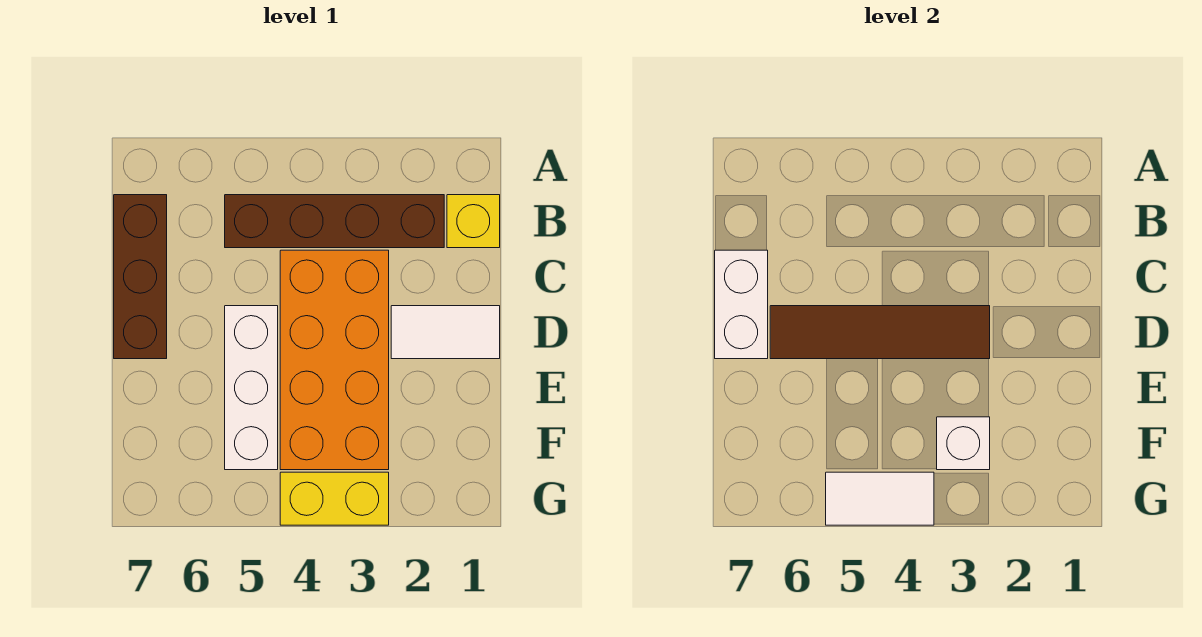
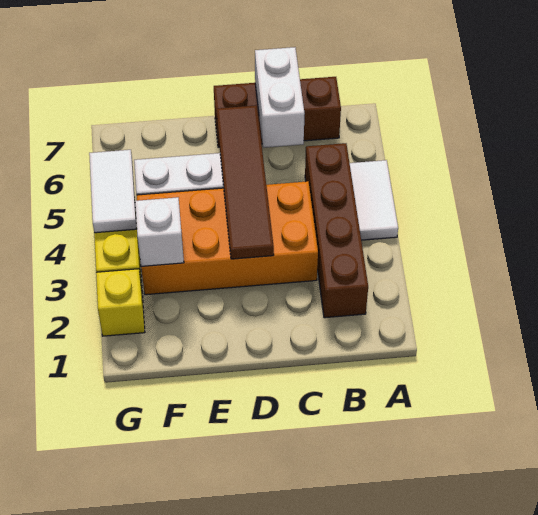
yellow brick B1 level 1 -> yellow brick G2 level 1
white brick C7:D7 level 2 -> white brick C6:C7 level 2
white tile D1:D2 level 1 -> white tile A4:A5 level 1

